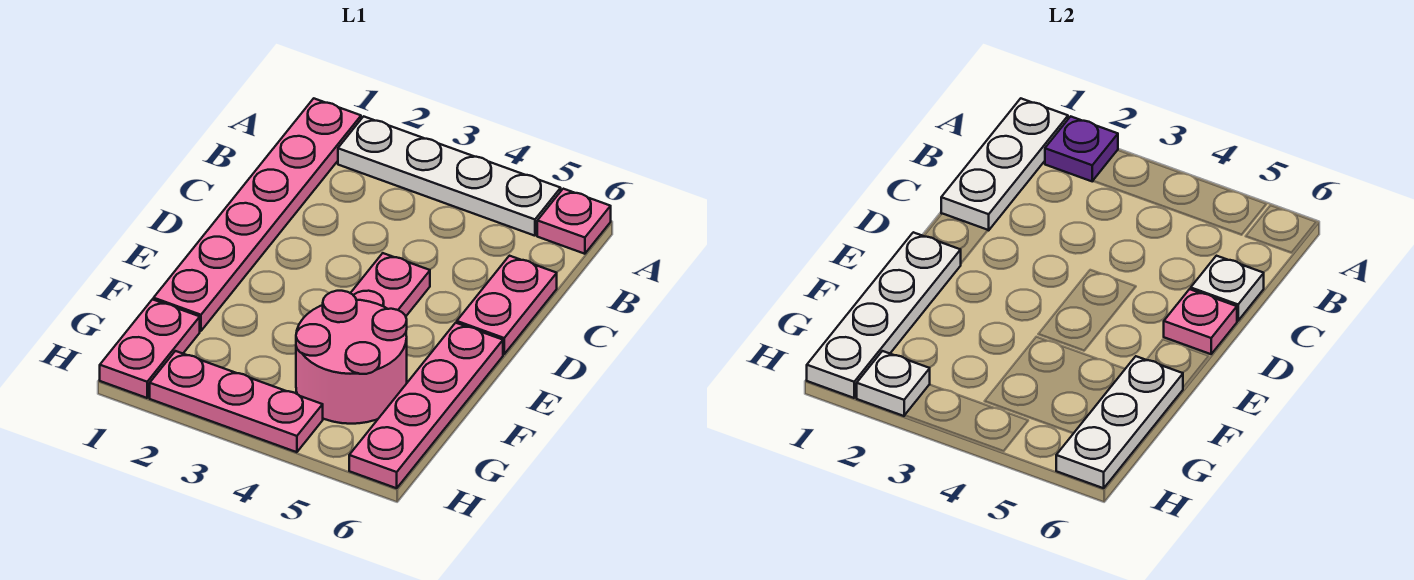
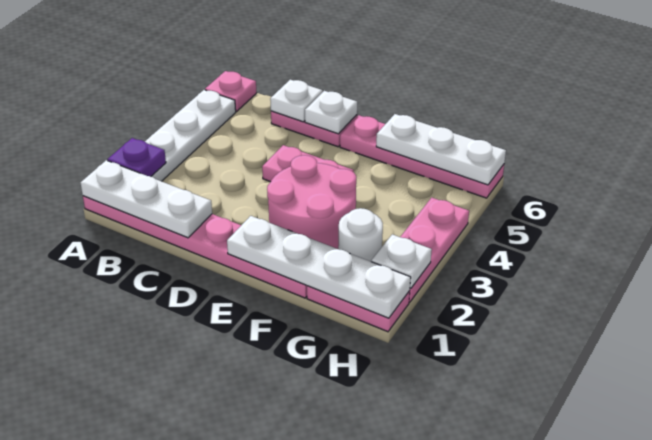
pink plate D6 level 2 -> white plate D6 level 2
pink round brick F4:G5 level 1 -> pink round brick E2:F3 level 1
none -> white round brick G2 level 1

